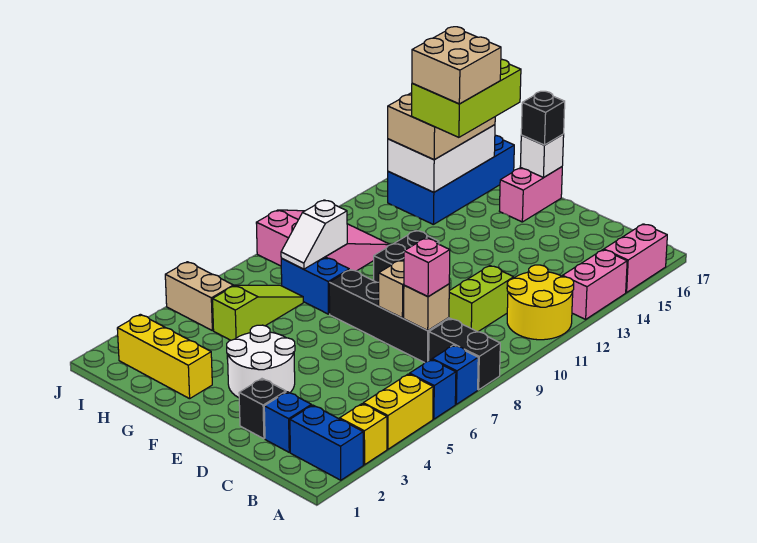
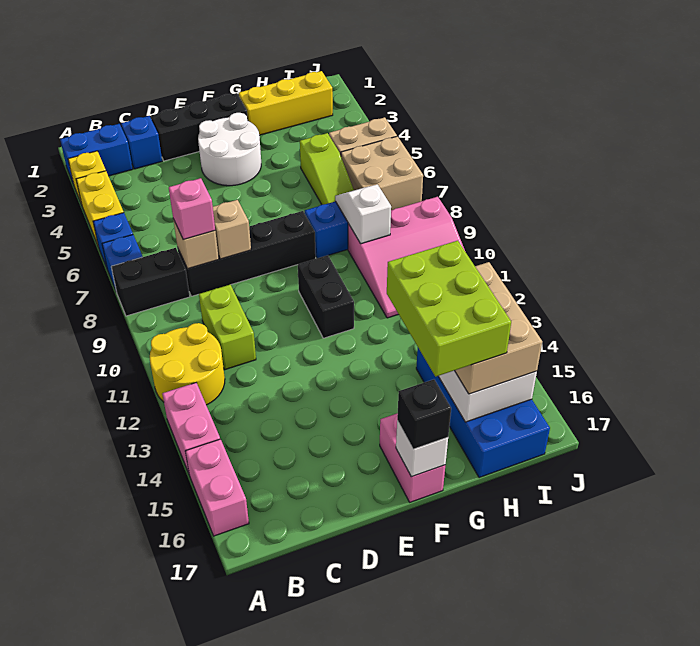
black brick D2 level 1 -> black brick D2:F2 level 1
tan brick G14:H15 level 5 -> tan brick I6:J7 level 1

